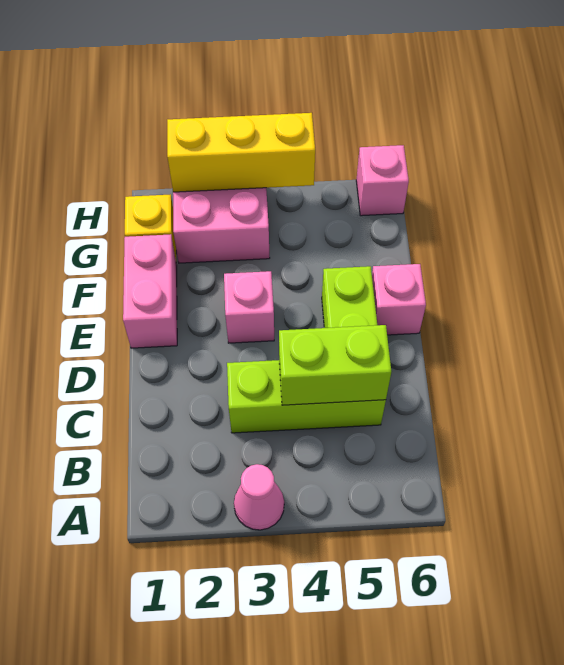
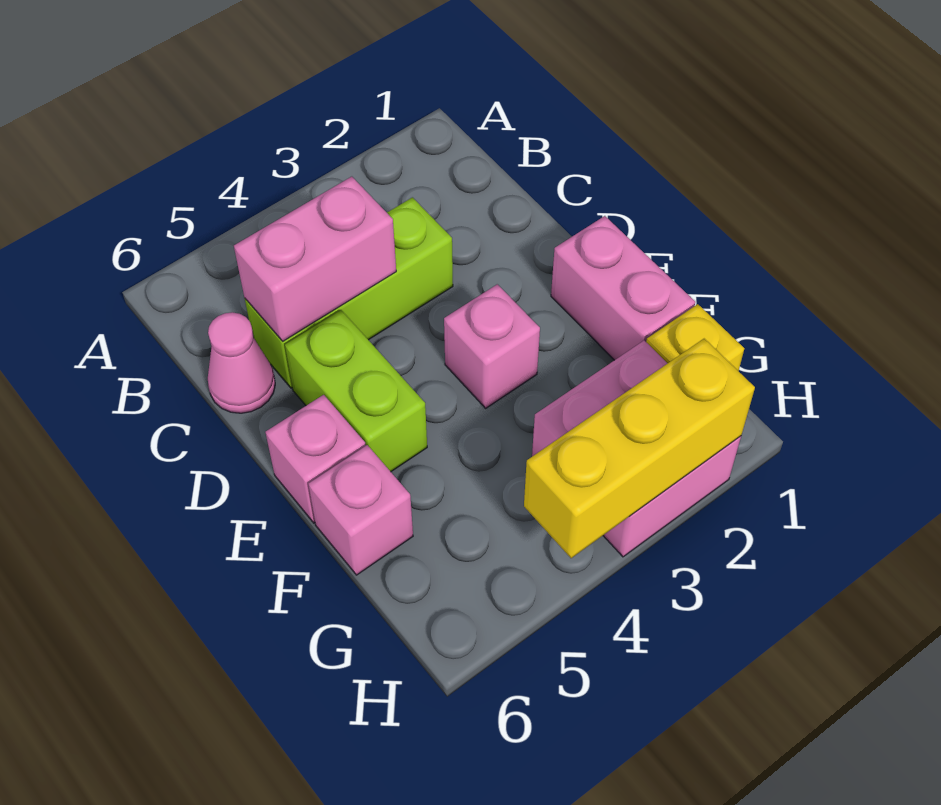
pink cone A3 level 1 -> pink cone C6 level 1
lime brick C4:C5 level 2 -> pink brick C4:C5 level 2
pink brick H6 level 1 -> pink brick F6 level 1

